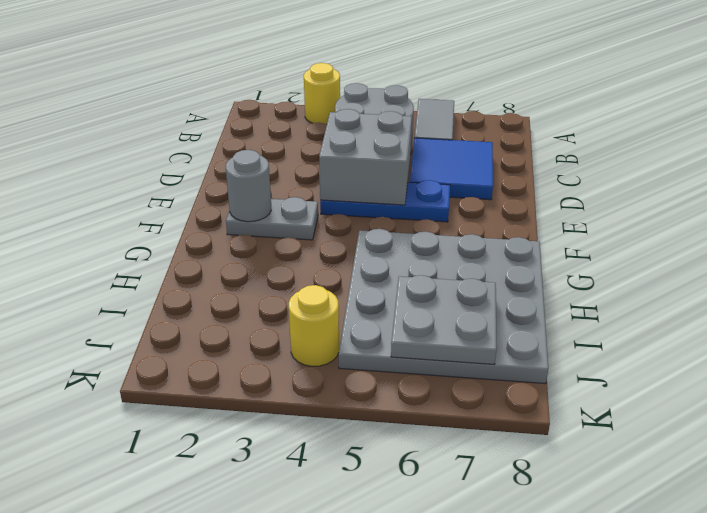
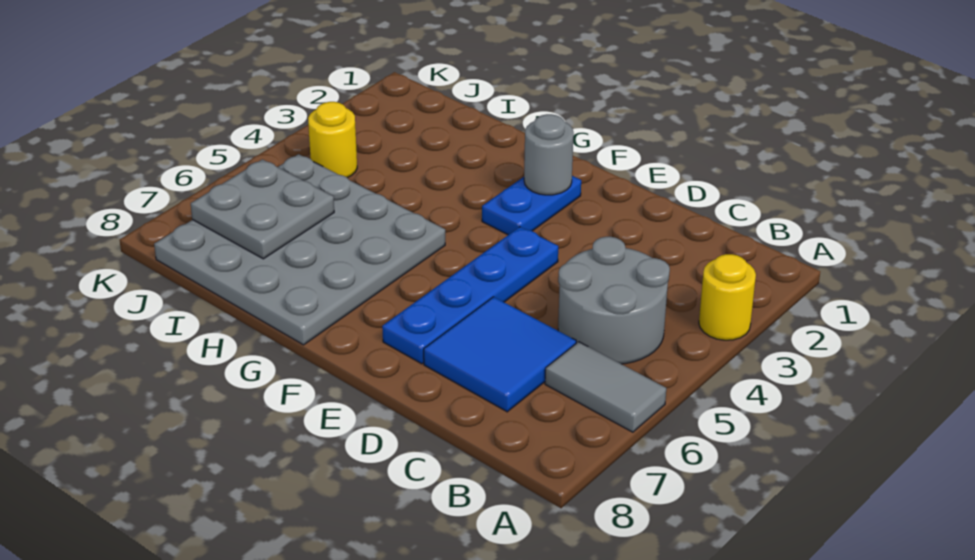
grey brick D4:E5 level 2 -> none
blue plate E4:E6 level 1 -> blue plate E4:E7 level 1
grey plate F2:F3 level 1 -> blue plate F2:F3 level 1

